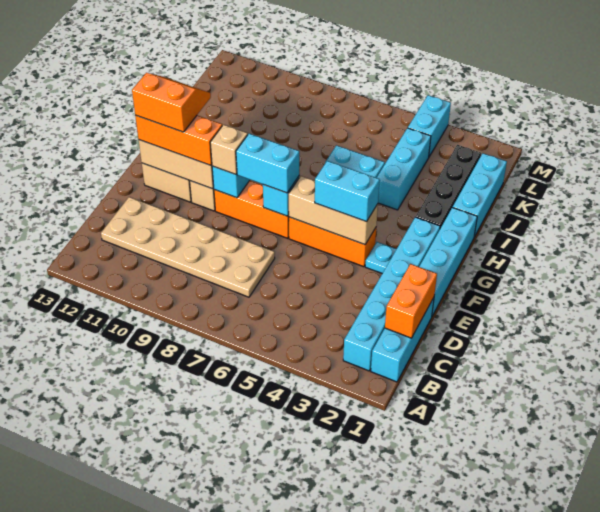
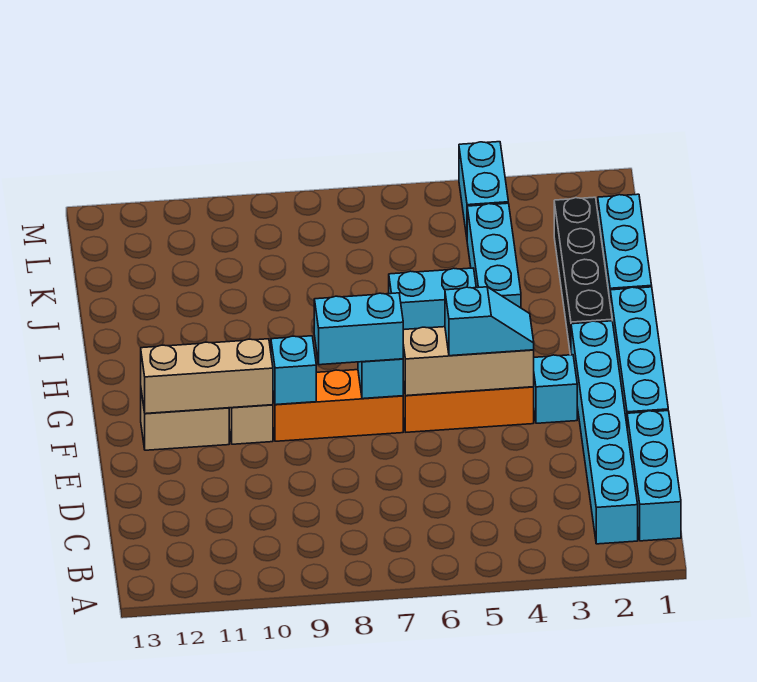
orange brick C1:D1 level 2 -> none
tan plate C7:D12 level 1 -> none
cyan plate F3 level 1 -> cyan brick F3 level 1
cyan brick F4:F5 level 3 -> cyan slope F4:F5 level 3 top 5
tan brick F9 level 3 -> none
orange brick F10:F12 level 3 -> none
orange slope F11:G12 level 4 top F -> none

